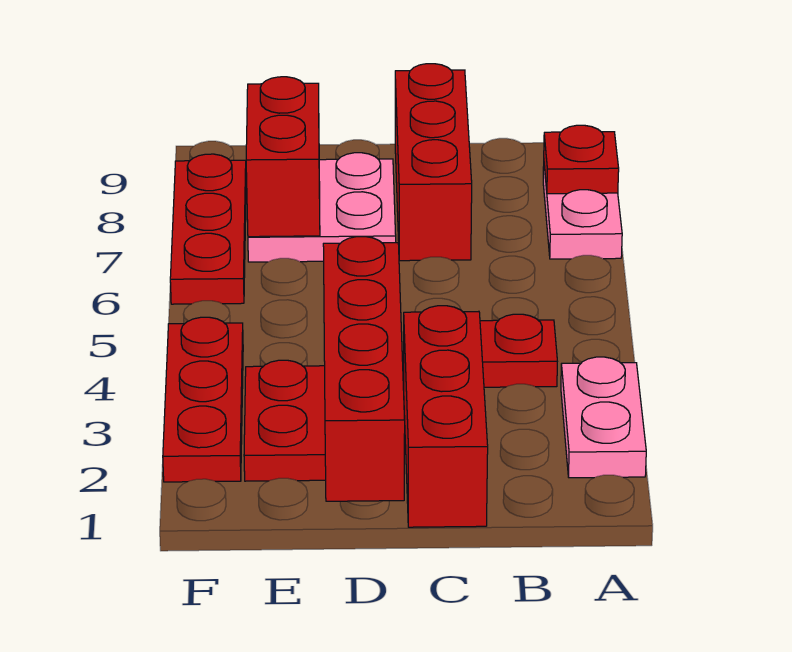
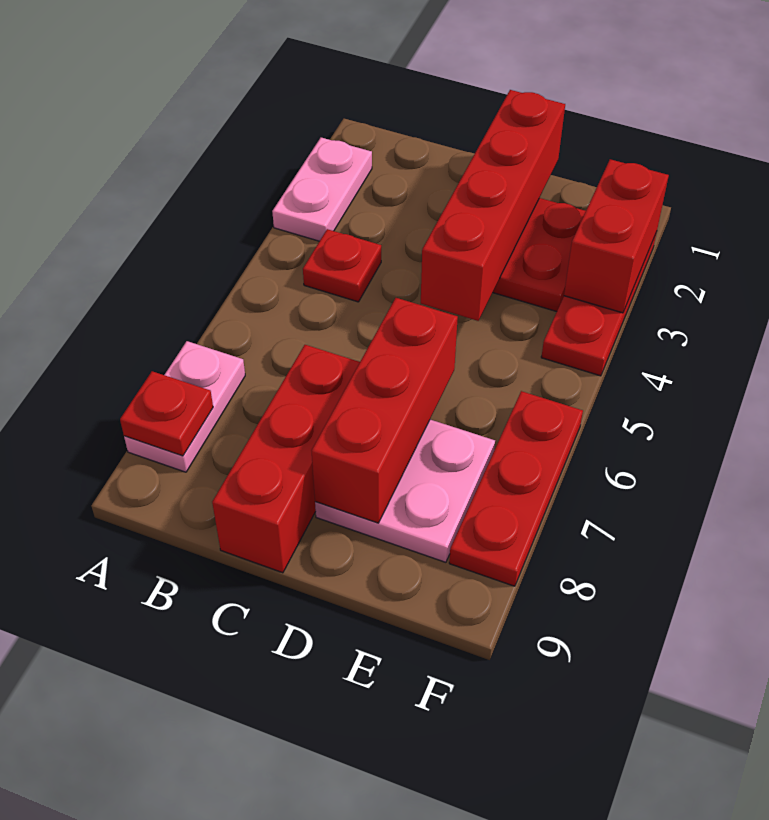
red brick C1:C3 level 1 -> red brick D6:D8 level 2
red brick E7:E8 level 2 -> red brick F2:F3 level 2

